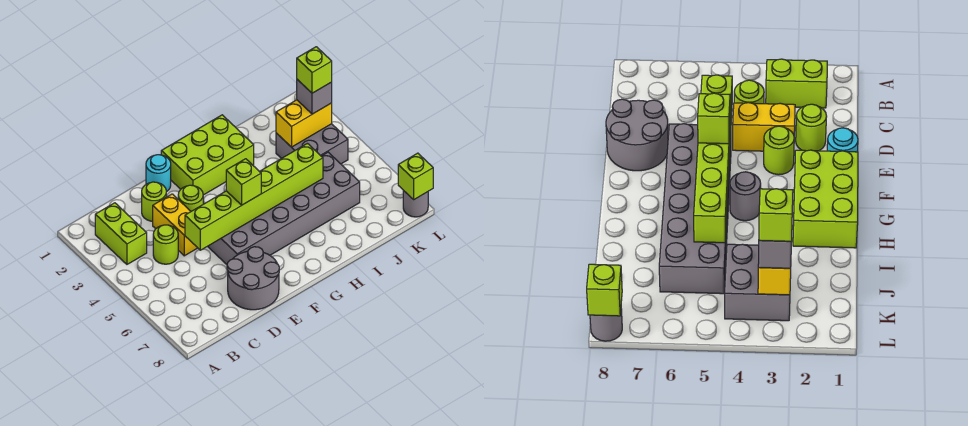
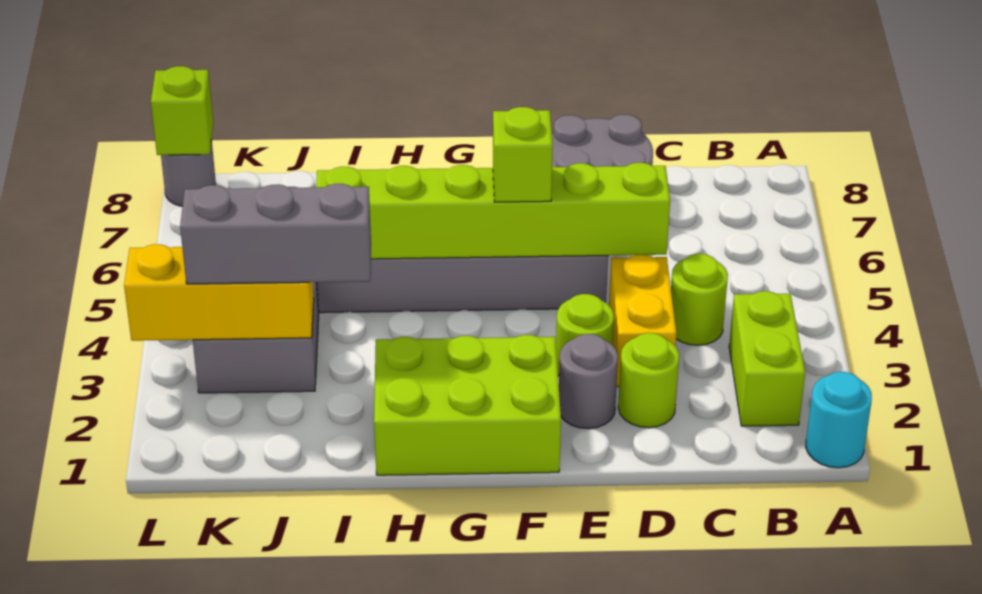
cyan round brick E1 level 1 -> cyan round brick A1 level 1
grey round brick G4 level 1 -> grey round brick E2 level 1
yellow brick J3:K3 level 2 -> yellow brick J3:L3 level 2
grey brick K3 level 3 -> grey brick I3:K3 level 3
lime brick K3 level 4 -> none

